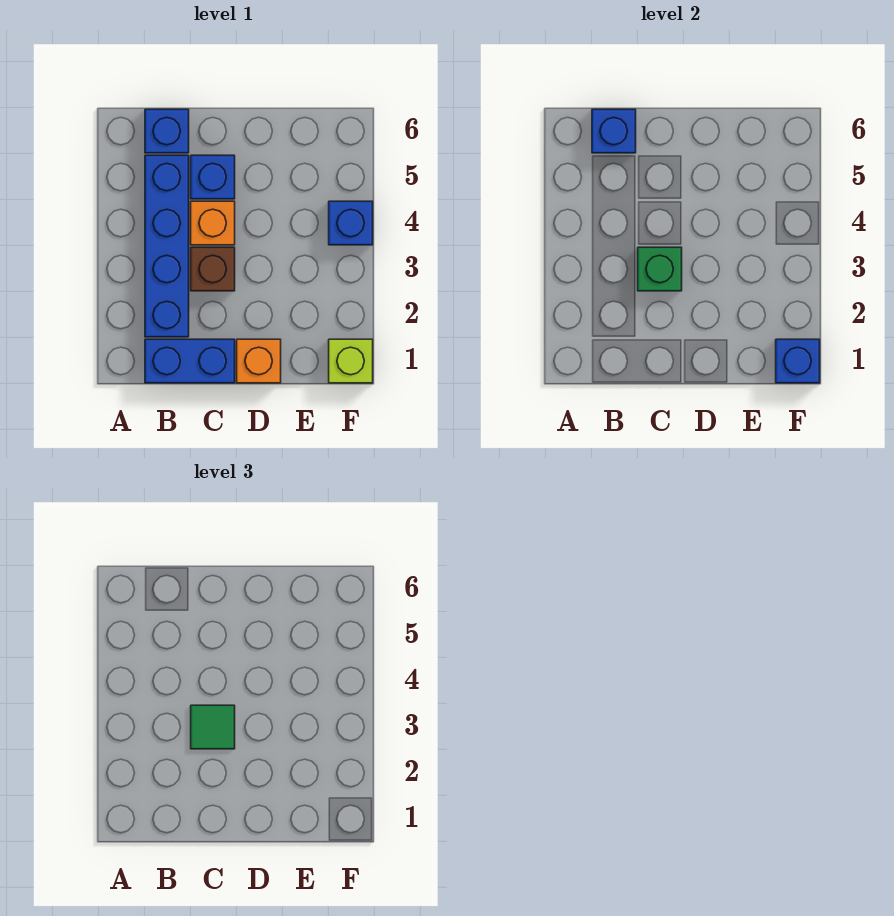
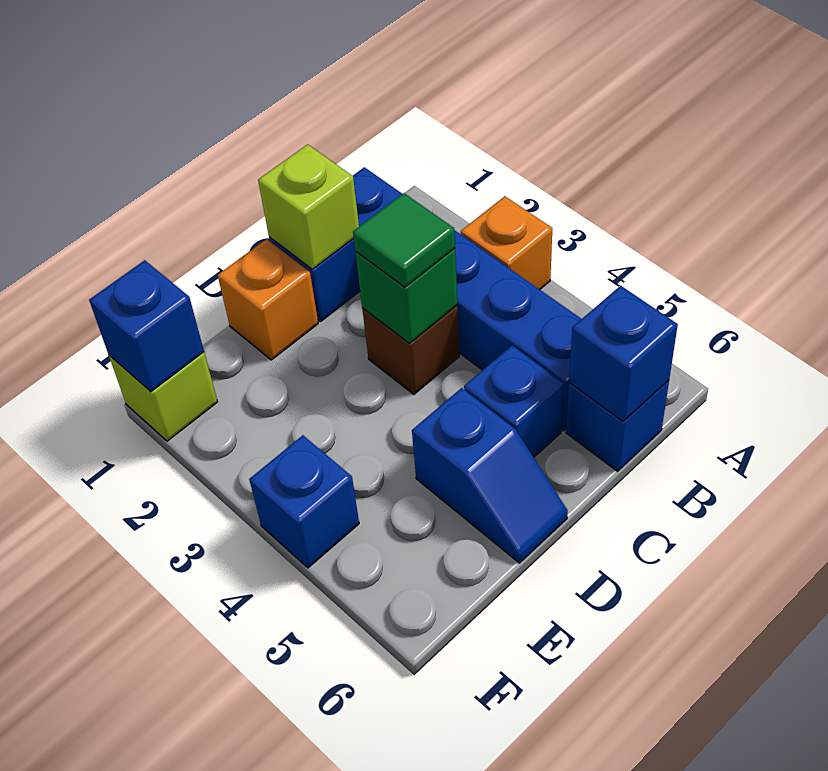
none -> lime brick C1 level 2
orange brick C4 level 1 -> orange brick A3 level 1
none -> blue slope D5:D6 level 1 top 5

